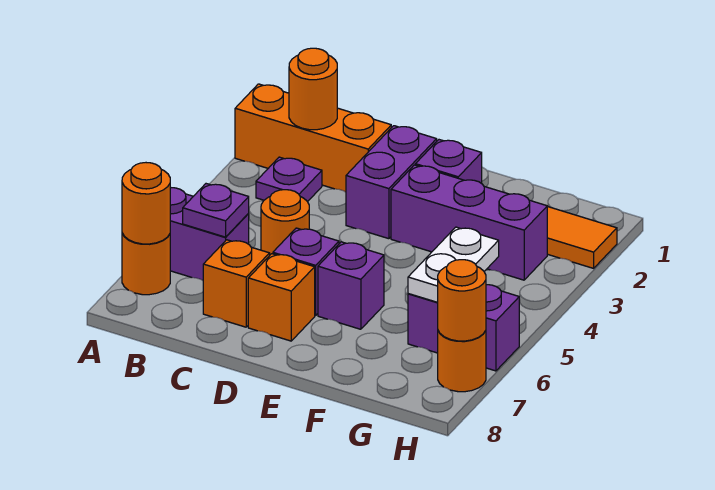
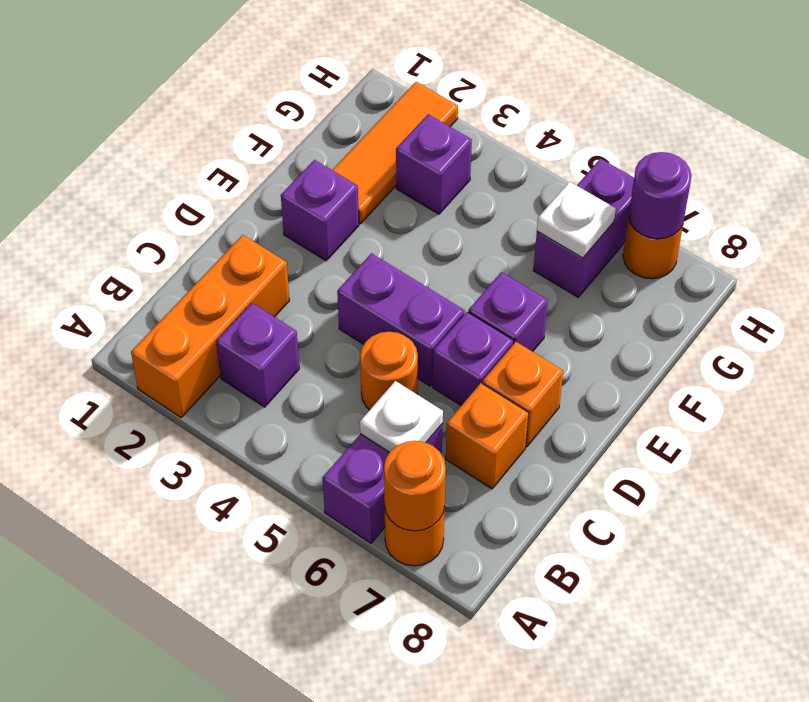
orange round brick B2 level 2 -> none
purple plate B3 level 1 -> purple brick B3 level 1
purple plate B6 level 2 -> white plate B6 level 2
purple brick D2:D3 level 1 -> purple brick D4:D5 level 1
purple brick E3:G3 level 1 -> purple brick G3 level 1
white plate G5:G6 level 2 -> white plate G6 level 2
orange round brick H7 level 2 -> purple round brick H7 level 2

